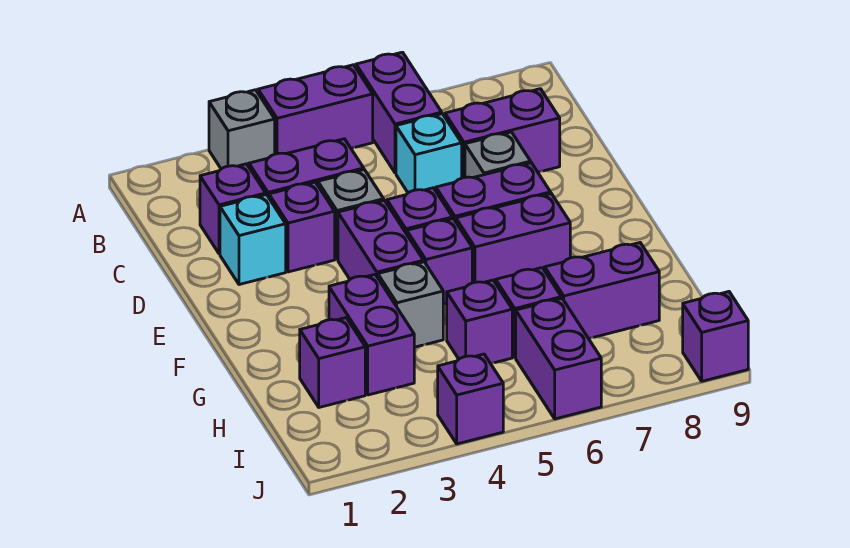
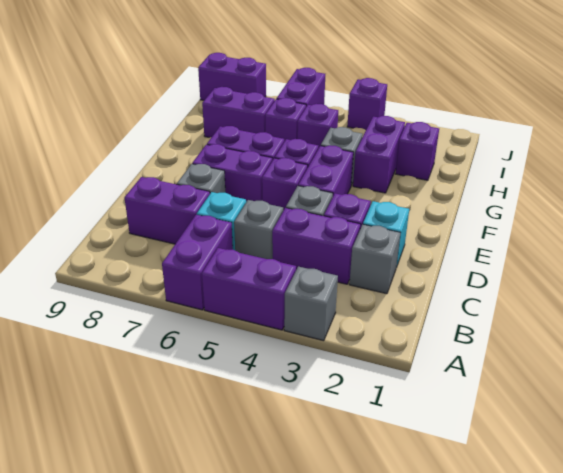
purple brick C2 level 1 -> grey brick C2 level 1
none -> grey brick C5 level 1
purple brick J9 level 1 -> purple brick J8:J9 level 1

